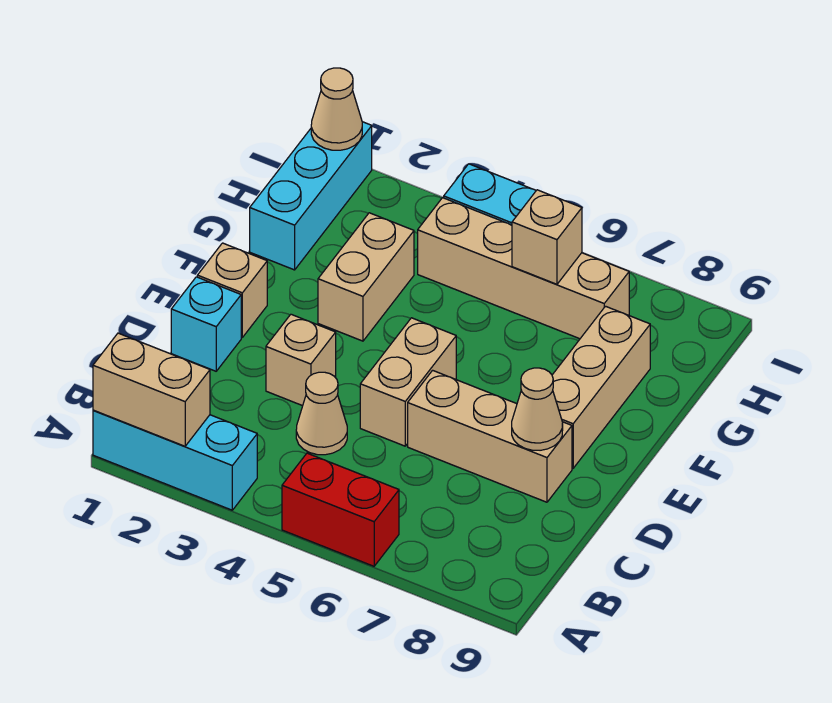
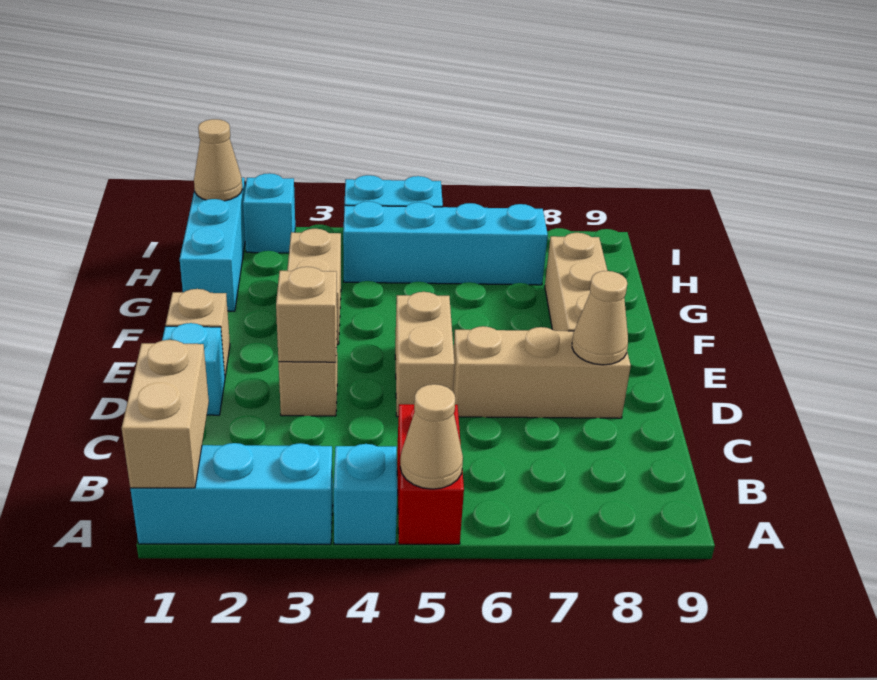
tan brick A1:A2 level 2 -> tan brick A1:B1 level 2
none -> cyan brick A4 level 1
red brick A5:A6 level 1 -> red brick A5:B5 level 1
tan cone C4 level 1 -> tan cone A5 level 2
tan brick H4:H7 level 1 -> cyan brick H4:H7 level 1
tan brick H6 level 2 -> tan brick D3 level 2
none -> cyan brick I2 level 1

